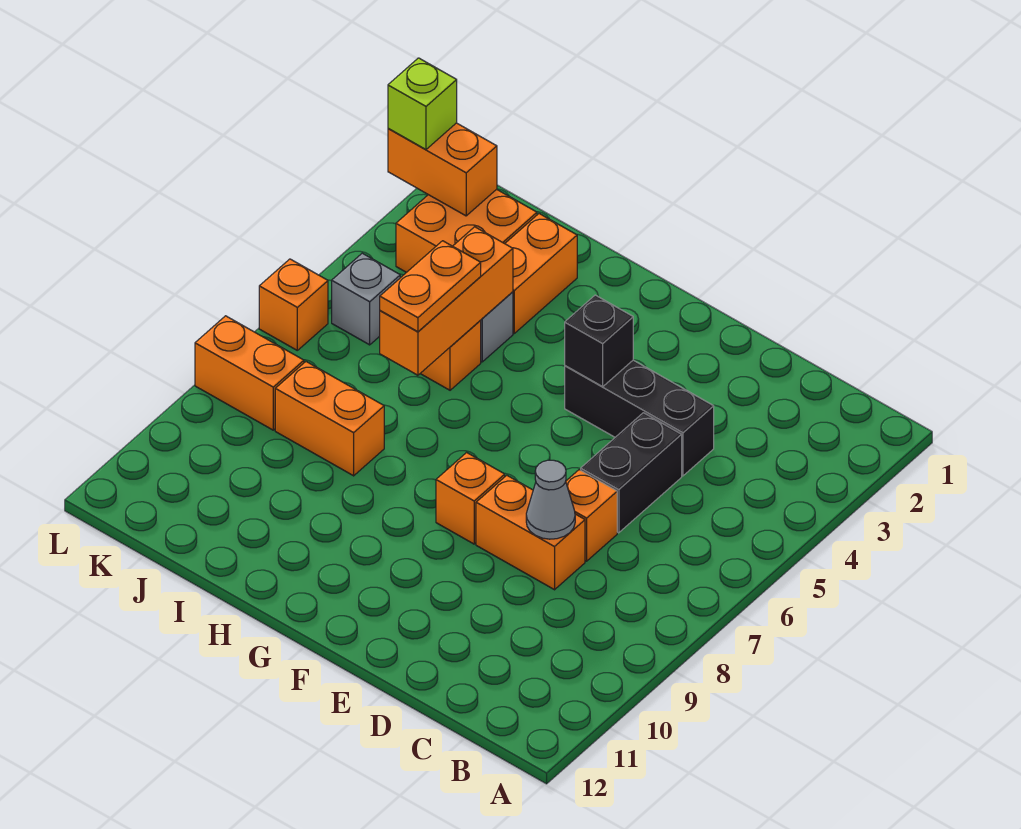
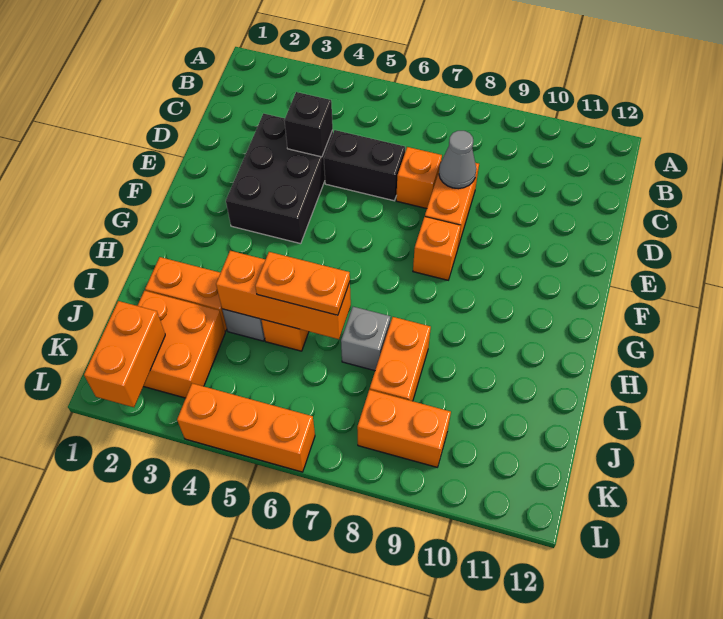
black brick D4:F4 level 1 -> black brick D3:F4 level 1
black brick F4 level 2 -> black brick D4 level 2
grey brick K5 level 1 -> grey brick I7 level 1
orange brick K8:L8 level 1 -> orange brick K8:K9 level 1
lime brick L2 level 3 -> none
orange brick L6 level 1 -> orange brick L4:L6 level 1

